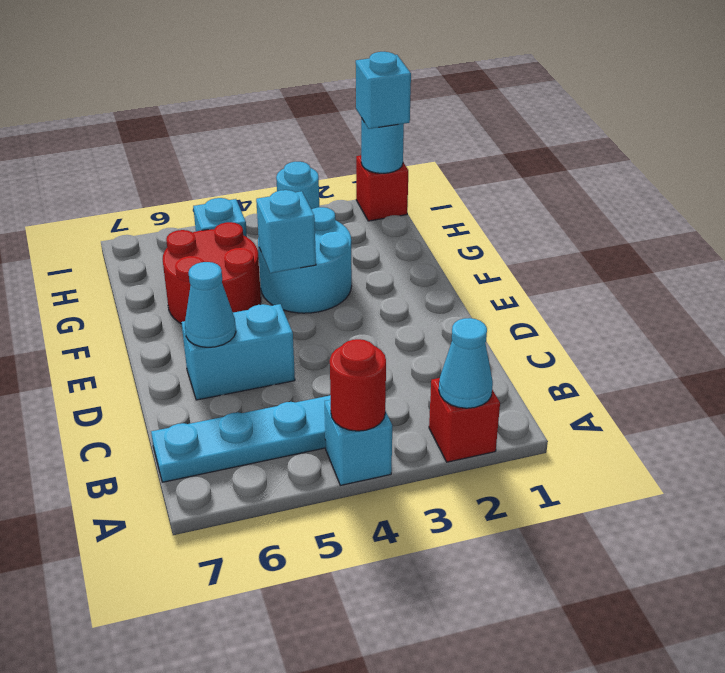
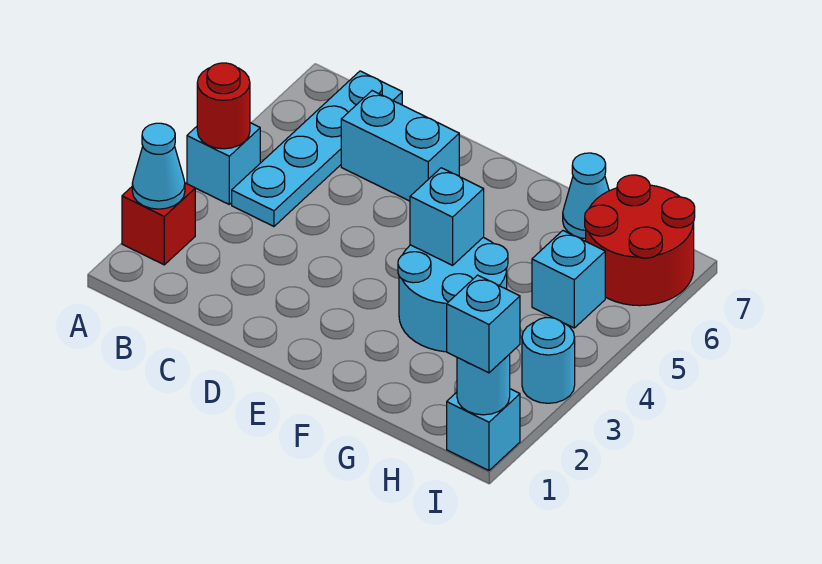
cyan brick D5:D6 level 1 -> cyan brick C6:D6 level 1
cyan cone D6 level 2 -> cyan cone G7 level 1
red round brick F5:G6 level 1 -> red round brick H6:I7 level 1
red brick I1 level 1 -> cyan brick I1 level 1

